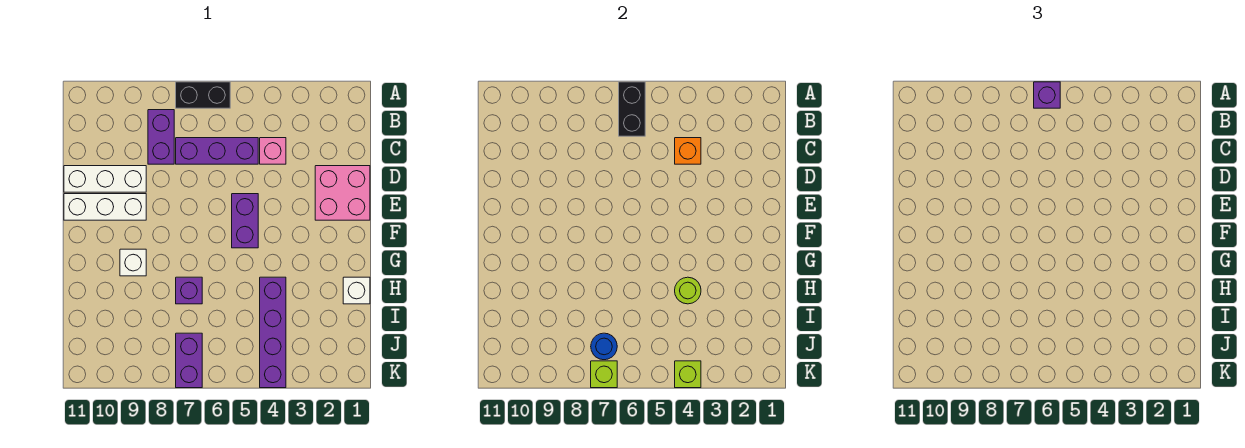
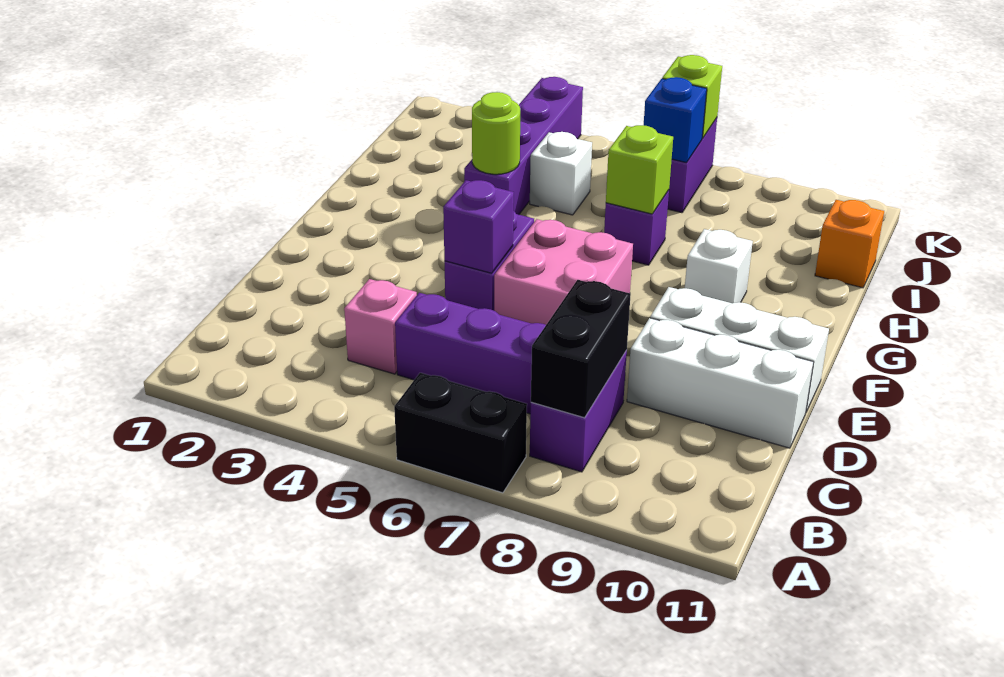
black brick A6:B6 level 2 -> black brick B8:C8 level 2
purple brick A6 level 3 -> purple brick E5 level 2
orange brick C4 level 2 -> orange brick I11 level 1
pink brick D1:E2 level 1 -> pink brick E6:F7 level 1
white brick H1 level 1 -> white brick I5 level 1
blue round brick J7 level 2 -> blue brick J7 level 2
lime brick K4 level 2 -> lime brick H7 level 2

